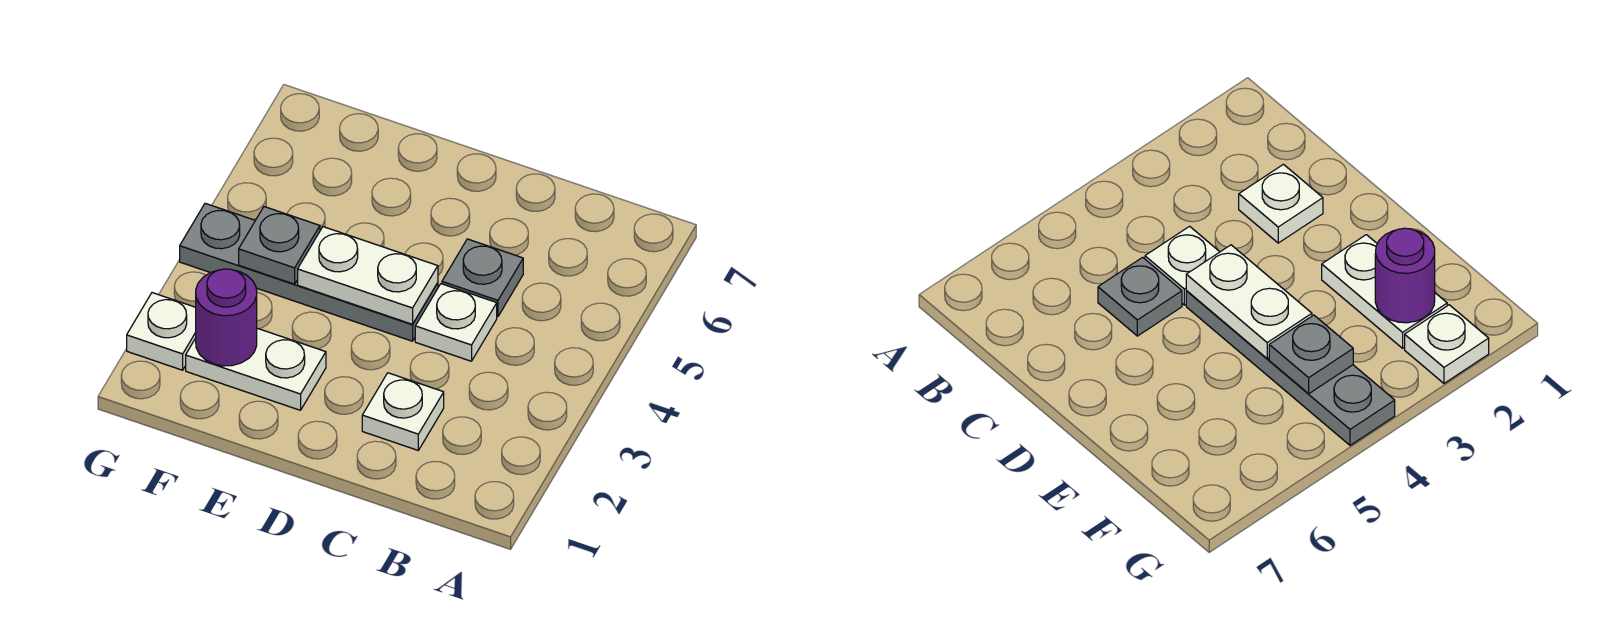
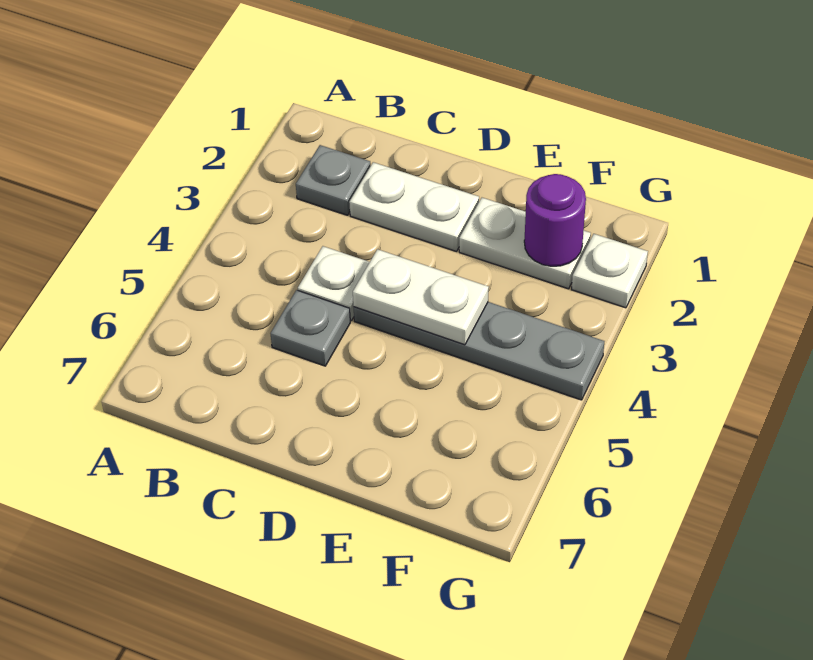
white plate C2 level 1 -> white plate C2:D2 level 1
grey plate F4 level 2 -> grey plate B2 level 1

